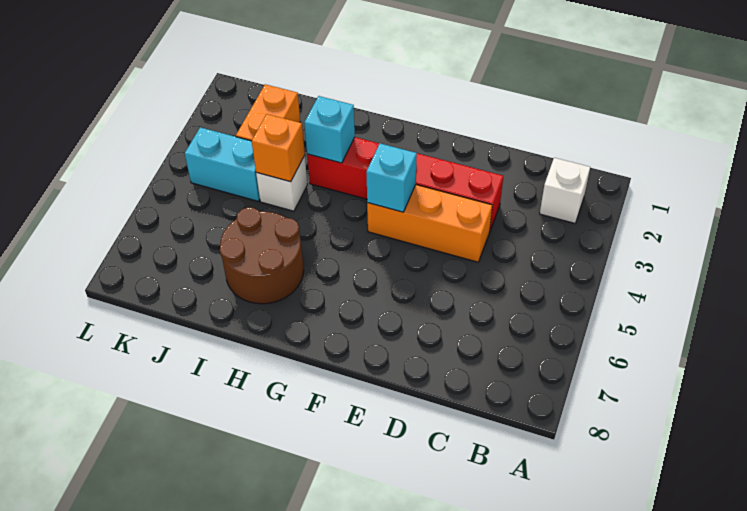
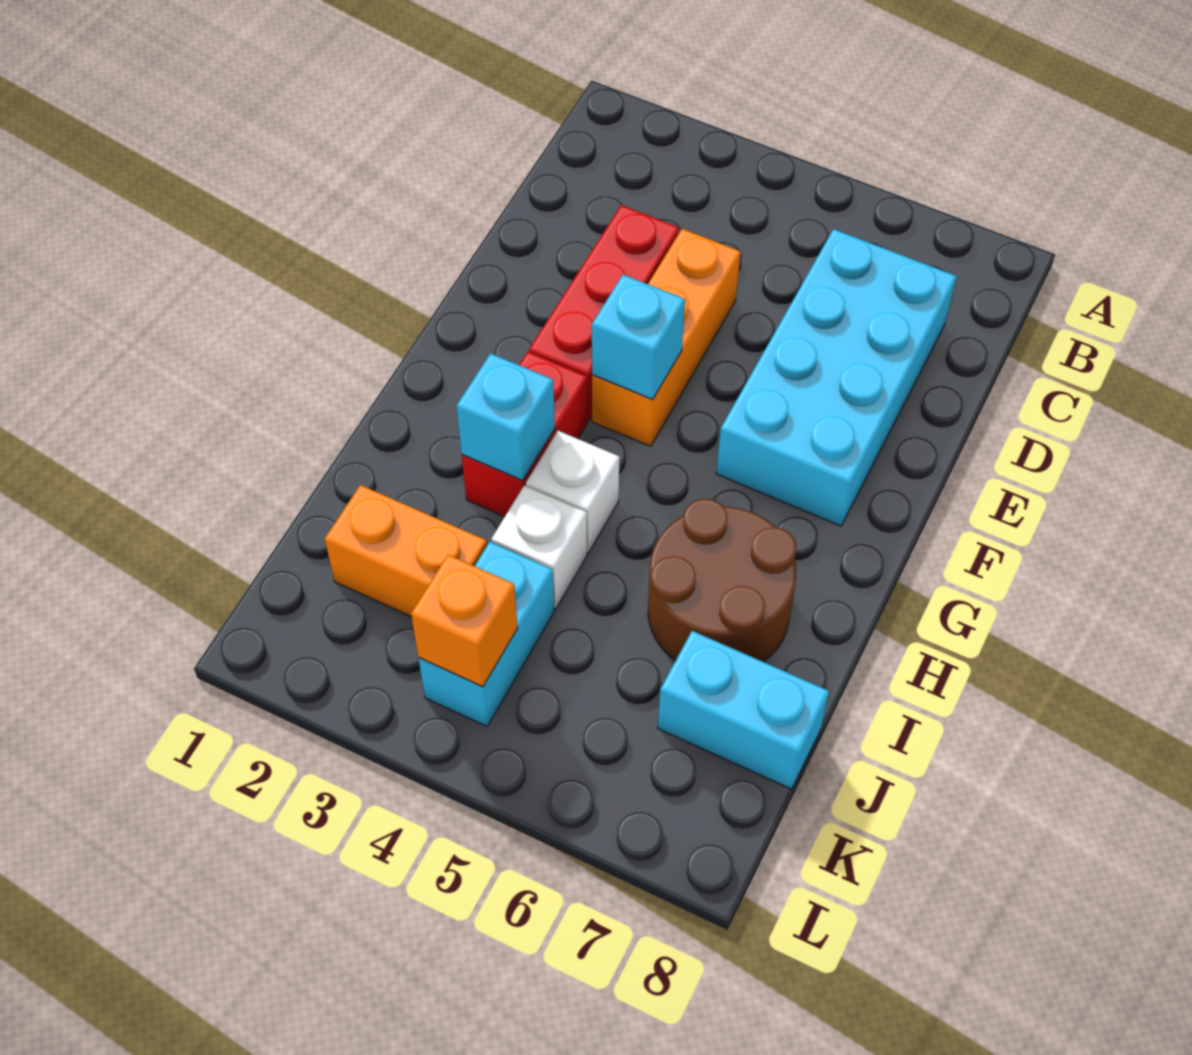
white brick B2 level 1 -> white brick H4 level 1
none -> cyan brick C6:F7 level 1
orange brick I4 level 2 -> orange brick K4 level 2
none -> cyan brick J7:J8 level 1

